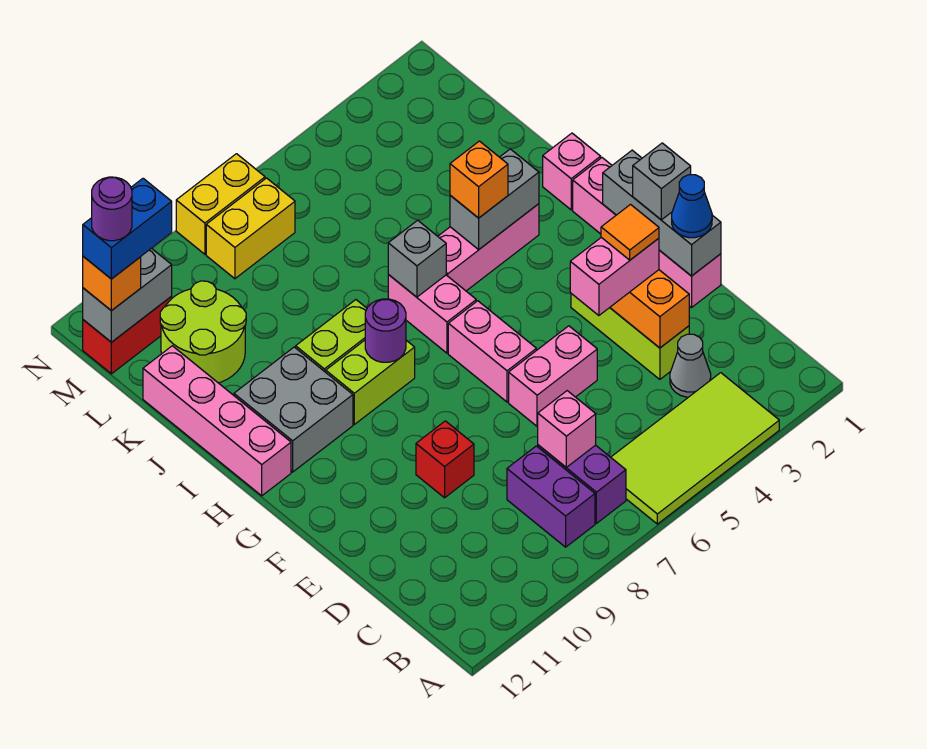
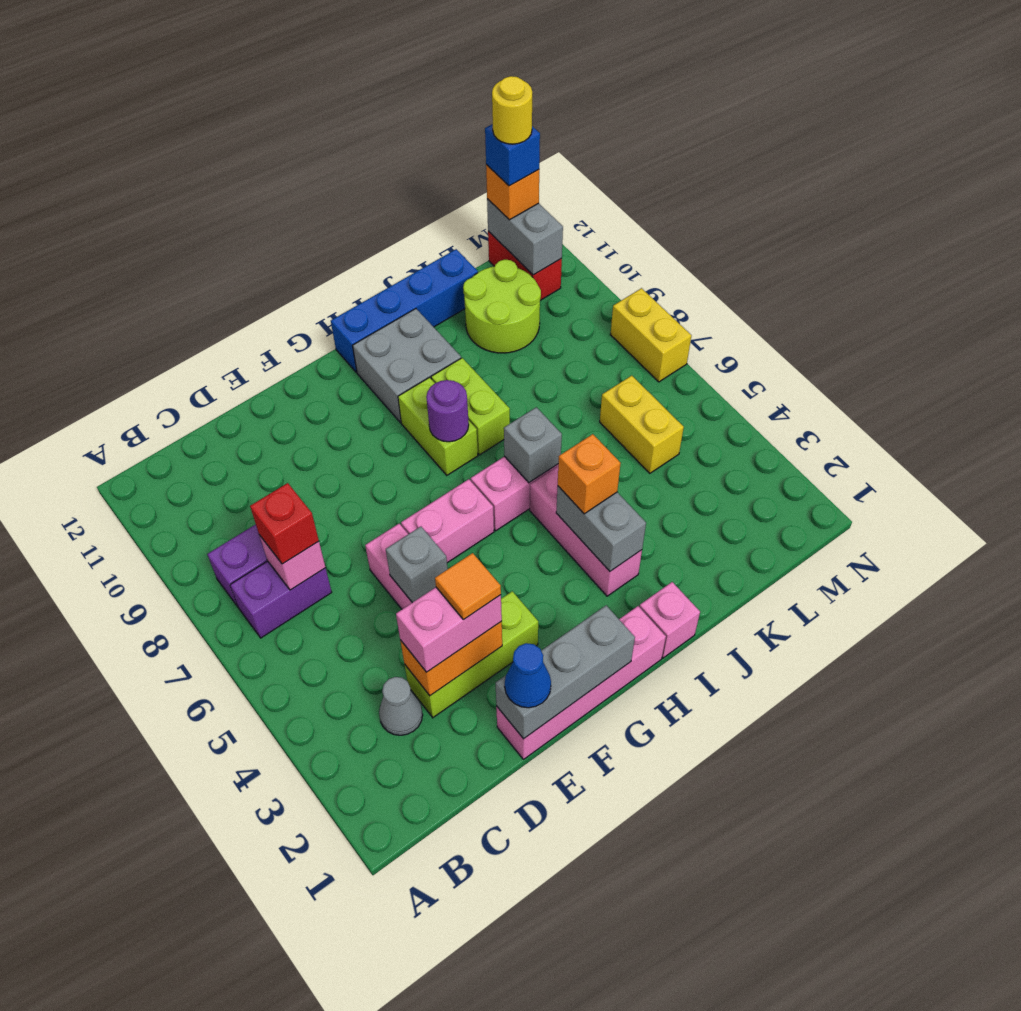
lime tile A3:B6 level 1 -> none
pink brick E3:E4 level 3 -> pink brick D3:E3 level 3
red brick E9 level 1 -> red brick C7 level 3
grey brick F1 level 3 -> grey brick E5 level 2
pink brick H12:K12 level 1 -> blue brick H12:K12 level 1
yellow brick M7:M8 level 1 -> yellow brick L5:L6 level 1
blue brick M11:M12 level 4 -> blue brick M12 level 4
purple round brick M12 level 5 -> yellow round brick M12 level 5

